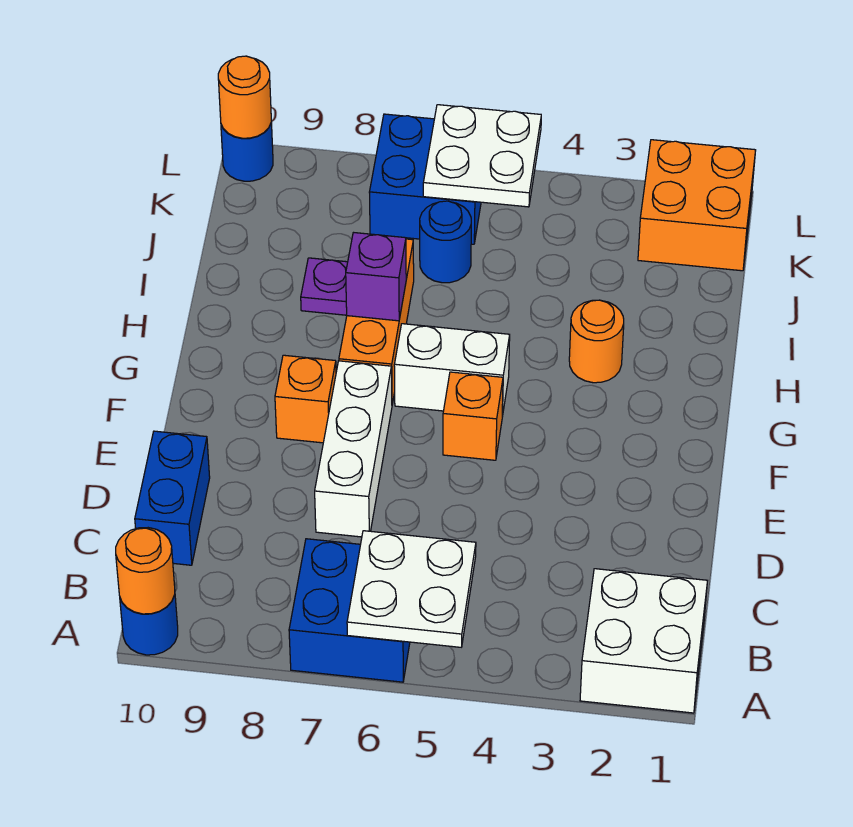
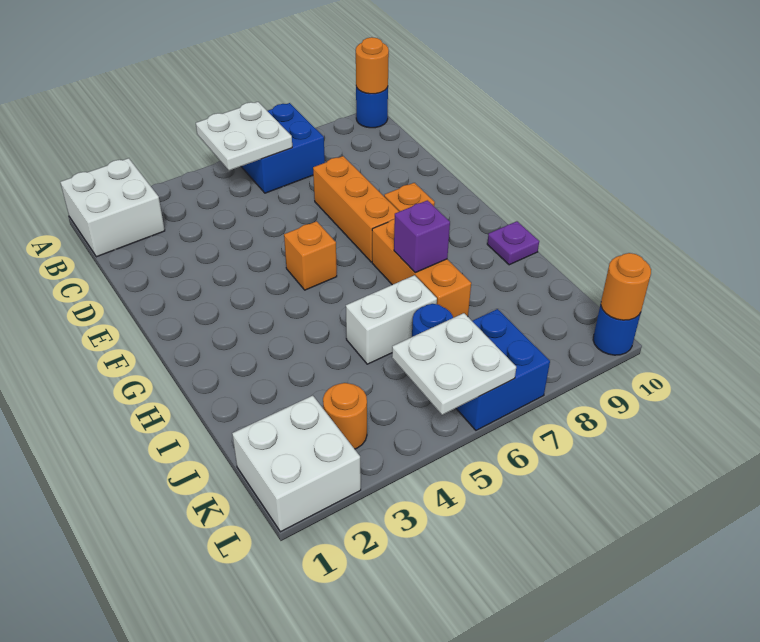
blue brick C10:D10 level 1 -> none
white brick D7:F7 level 1 -> orange brick D7:F7 level 1
white brick G5:G6 level 1 -> white brick I5:I6 level 1
orange round brick H3 level 1 -> orange round brick K3 level 1
purple plate I8 level 1 -> purple plate H10 level 1
orange brick K1:L2 level 1 -> white brick K1:L2 level 1

